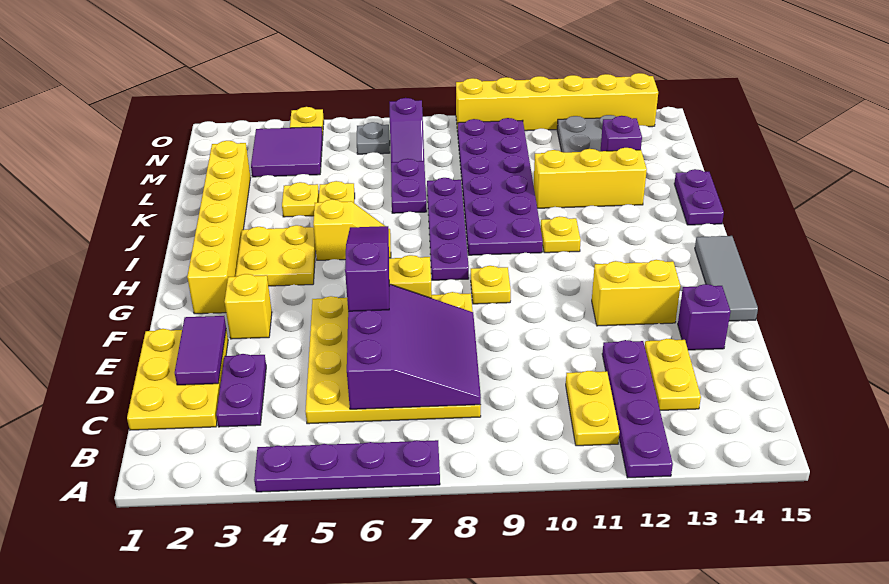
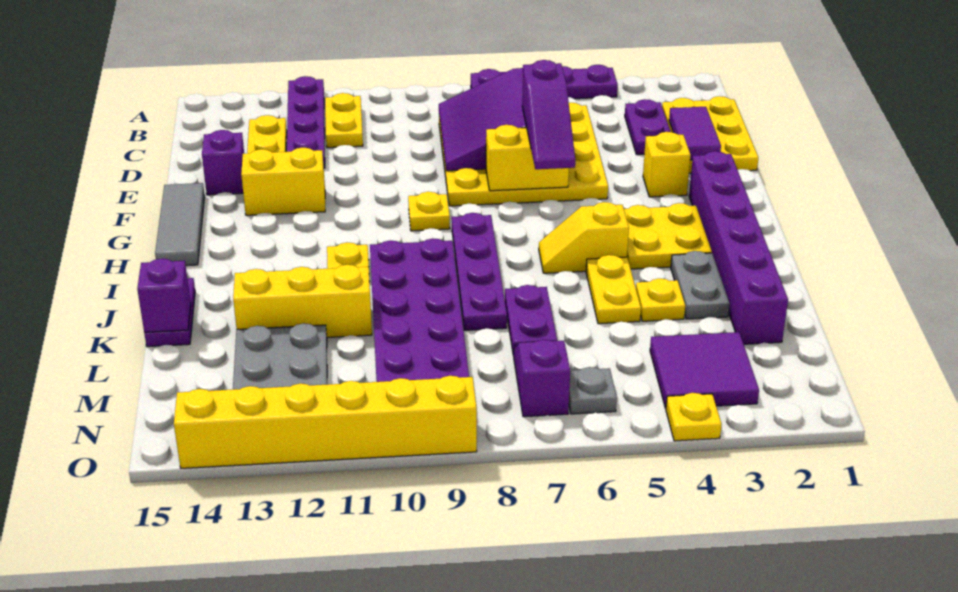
yellow brick G2:L2 level 1 -> purple brick G2:L2 level 1
none -> grey plate J3:K3 level 1
purple brick L13 level 2 -> purple brick K15 level 2

